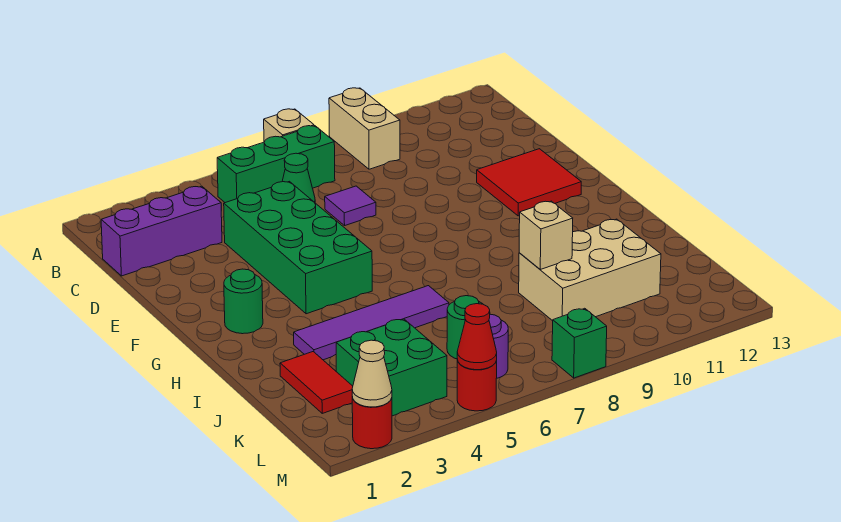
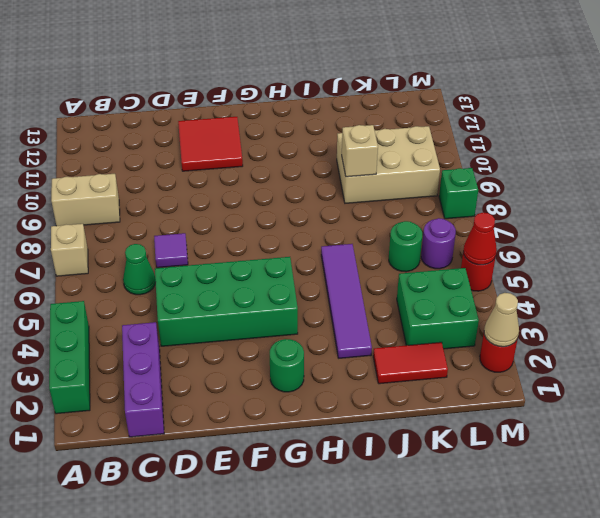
green brick B5:B7 level 1 -> green brick A2:A4 level 1
tan brick J9:K11 level 1 -> tan brick J9:L10 level 1

